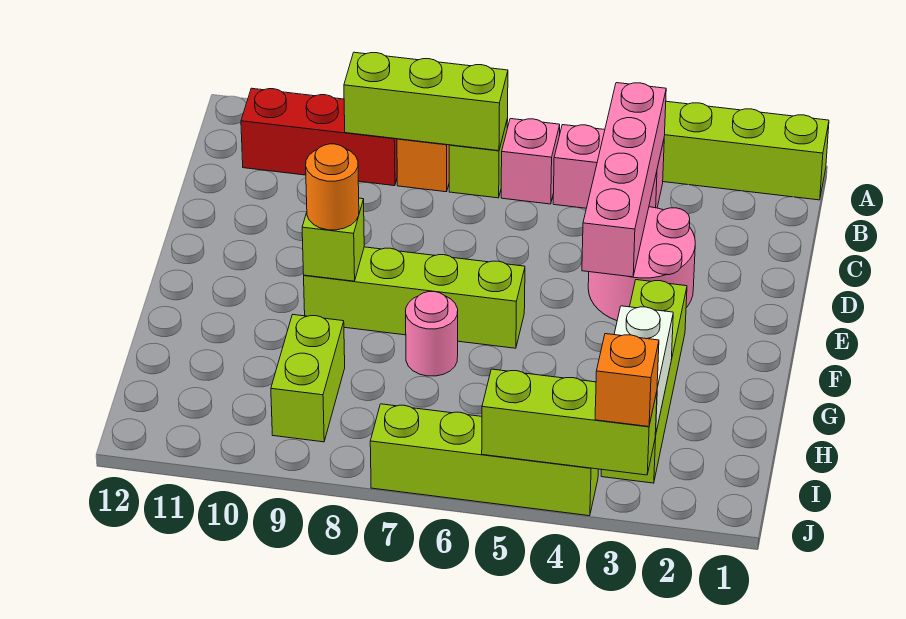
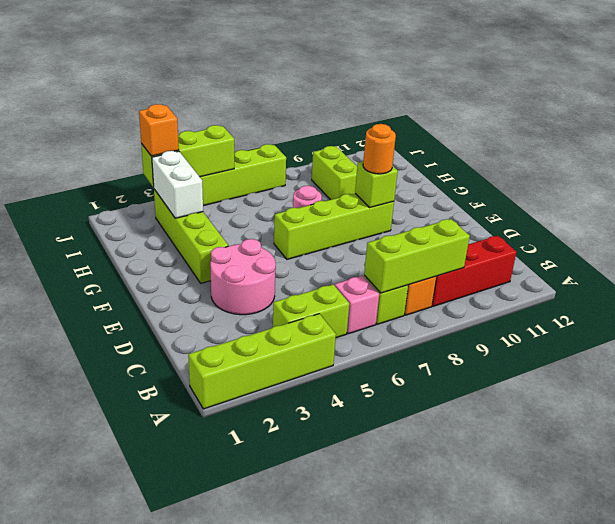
pink brick B4:B5 level 1 -> lime brick B4:B5 level 1
pink brick B4:E4 level 2 -> none

